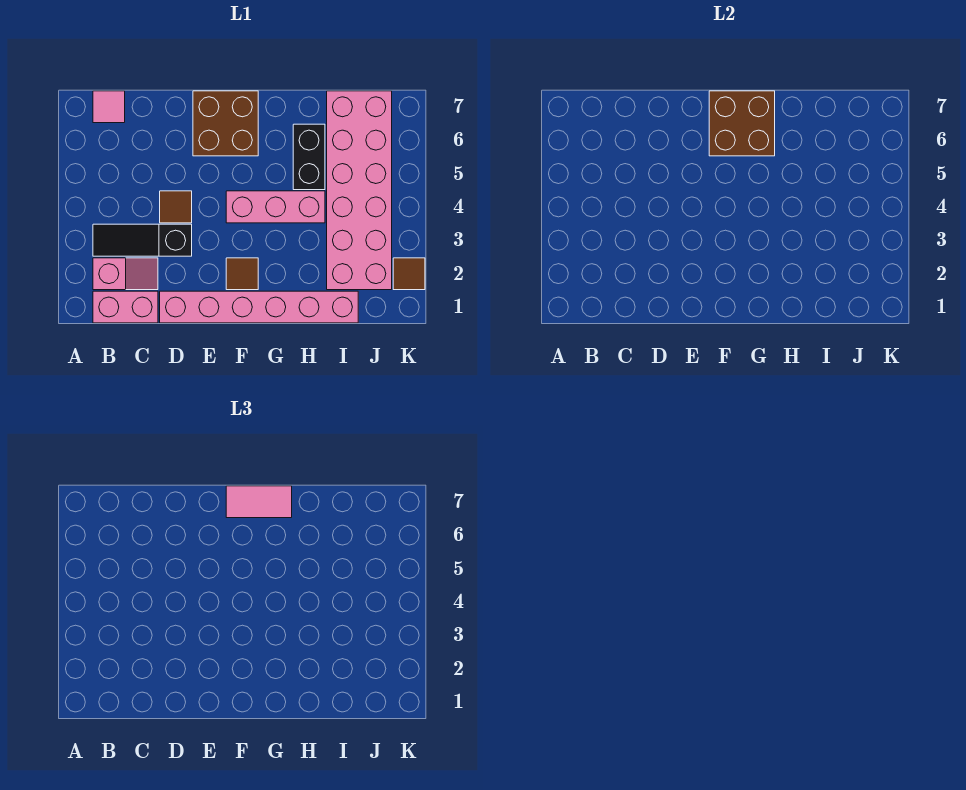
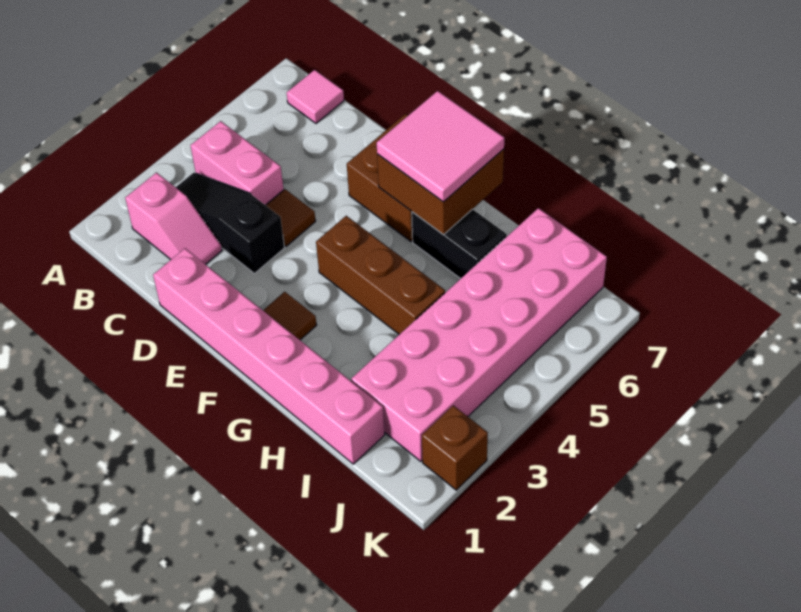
pink brick B1:C1 level 1 -> pink brick B4:C4 level 1
pink brick F4:H4 level 1 -> brown brick F4:H4 level 1
pink tile F7:G7 level 3 -> pink tile F6:G7 level 3
black brick H5:H6 level 1 -> black brick G6:H6 level 1
brown tile K2 level 1 -> brown brick K2 level 1

